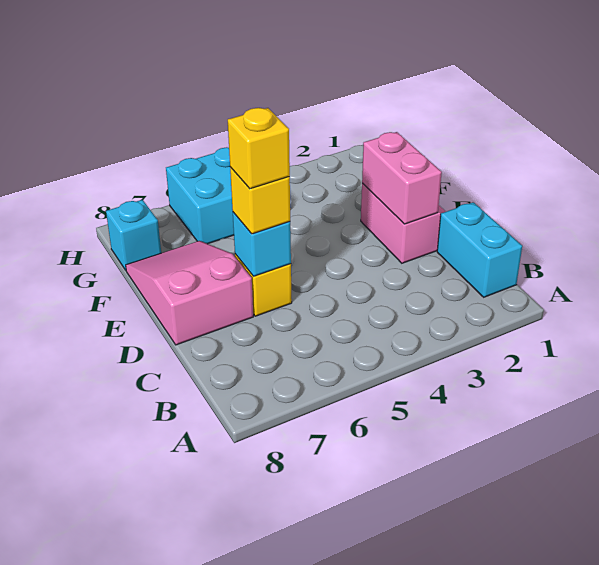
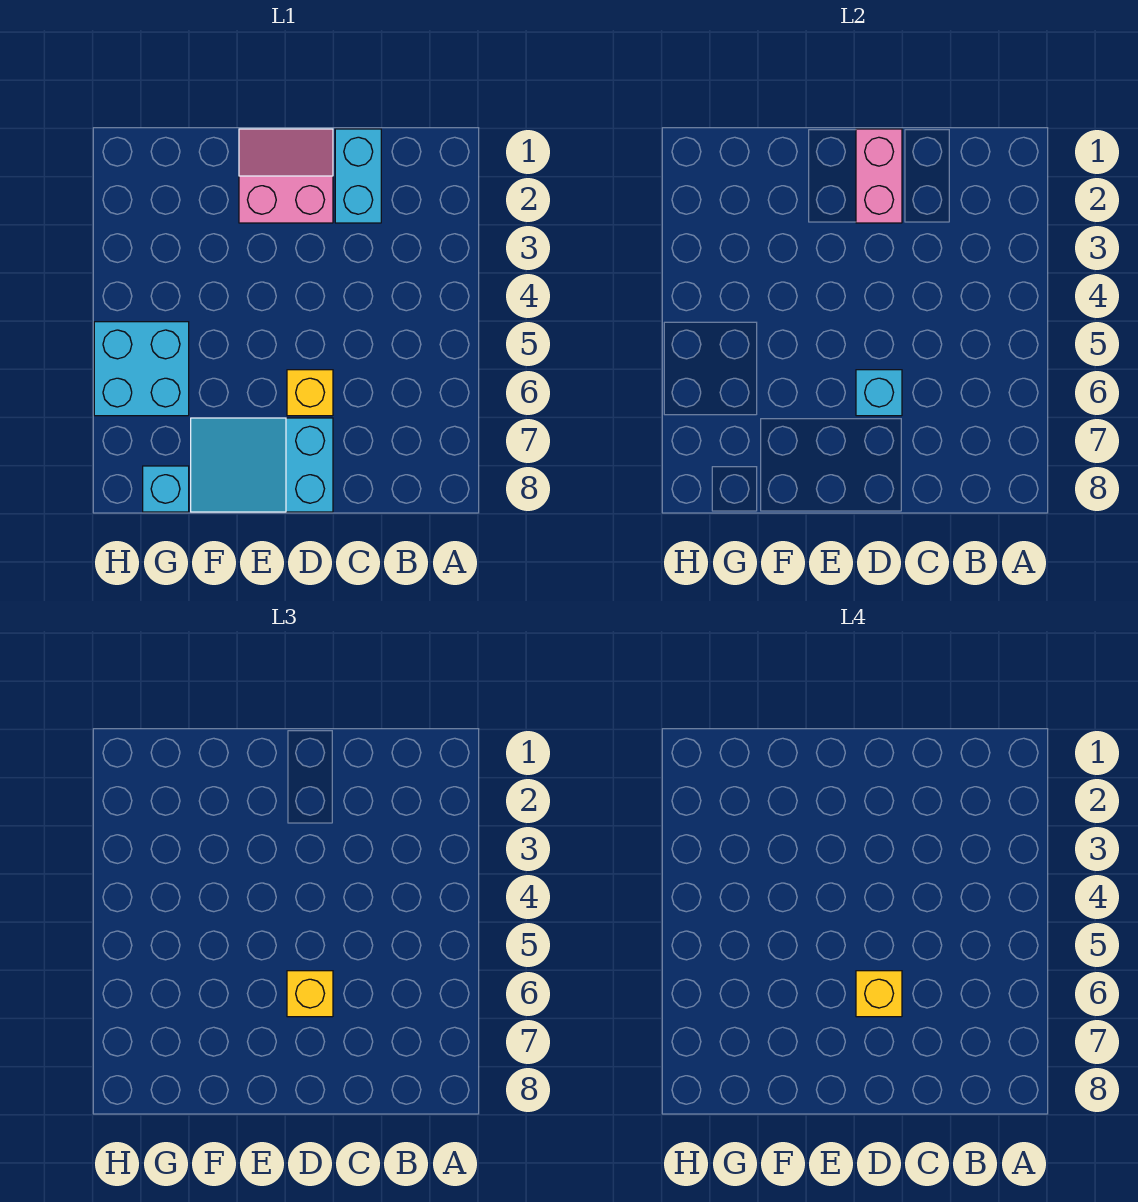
cyan brick B1:C1 level 1 -> cyan brick C1:C2 level 1
pink brick D2:E2 level 2 -> pink brick D1:D2 level 2
pink slope D7:F8 level 1 top D -> cyan slope D7:F8 level 1 top D

